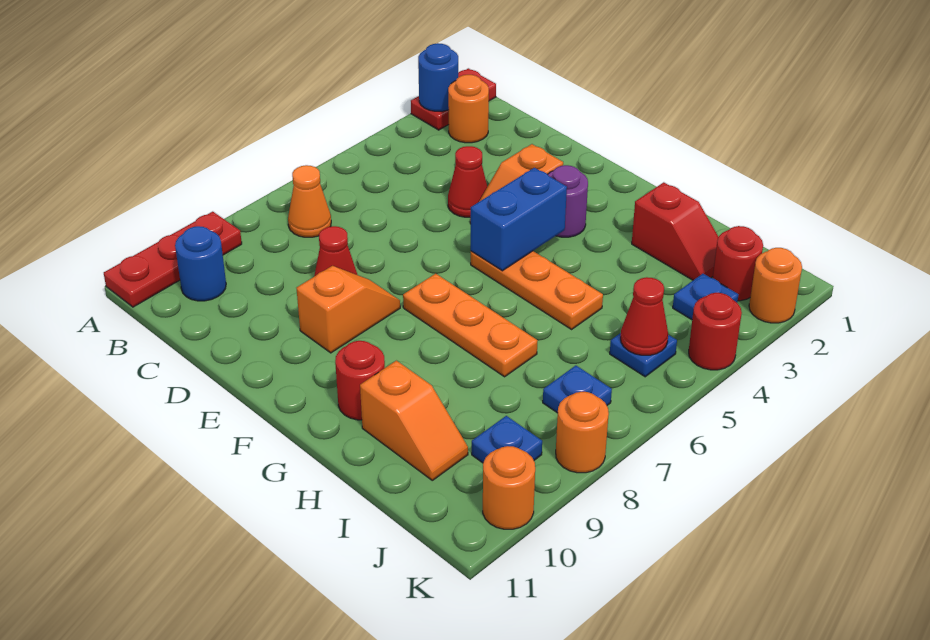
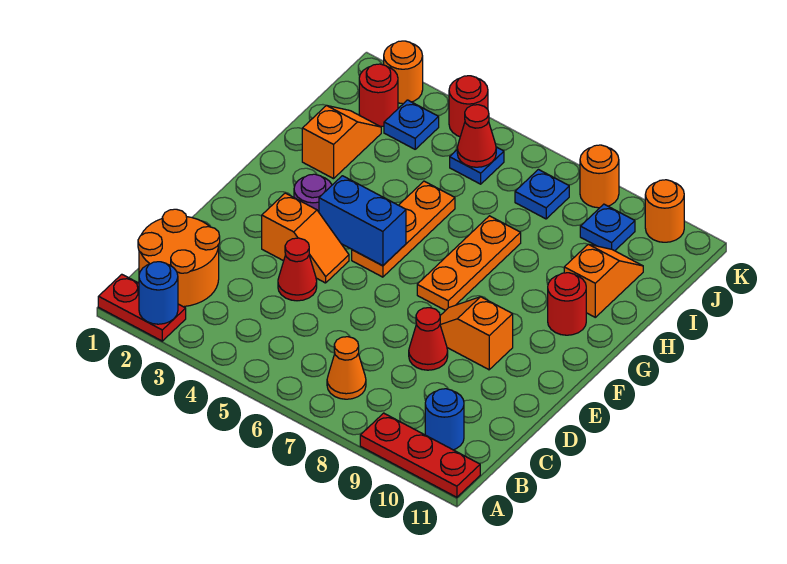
orange round brick B2 level 1 -> orange round brick B1:C2 level 1
red slope H2:I2 level 1 top H -> orange slope H2:I2 level 1 top H

